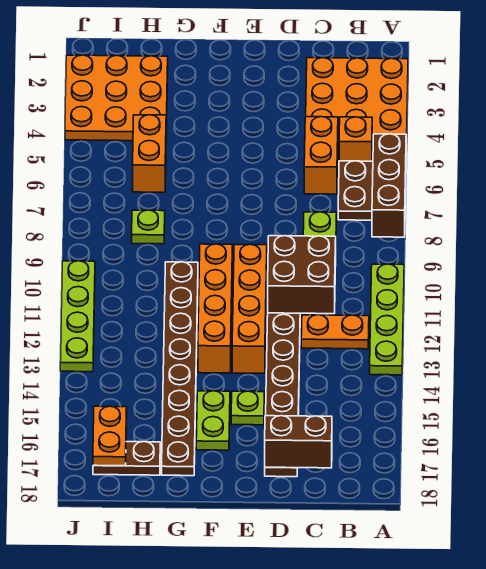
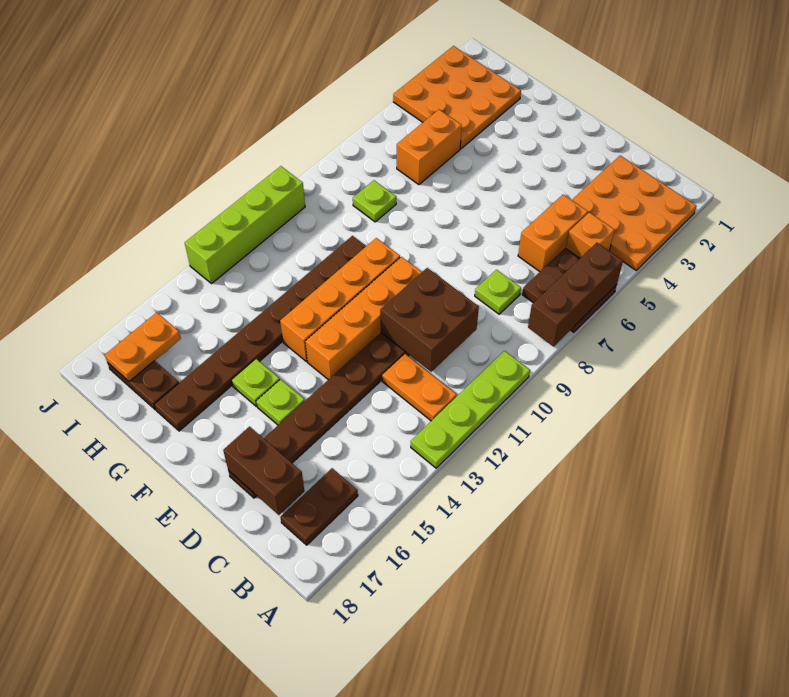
none -> brown plate B16:B17 level 1
lime plate F15:F16 level 1 -> lime plate F15 level 1
lime plate J10:J13 level 1 -> lime brick J10:J13 level 1

